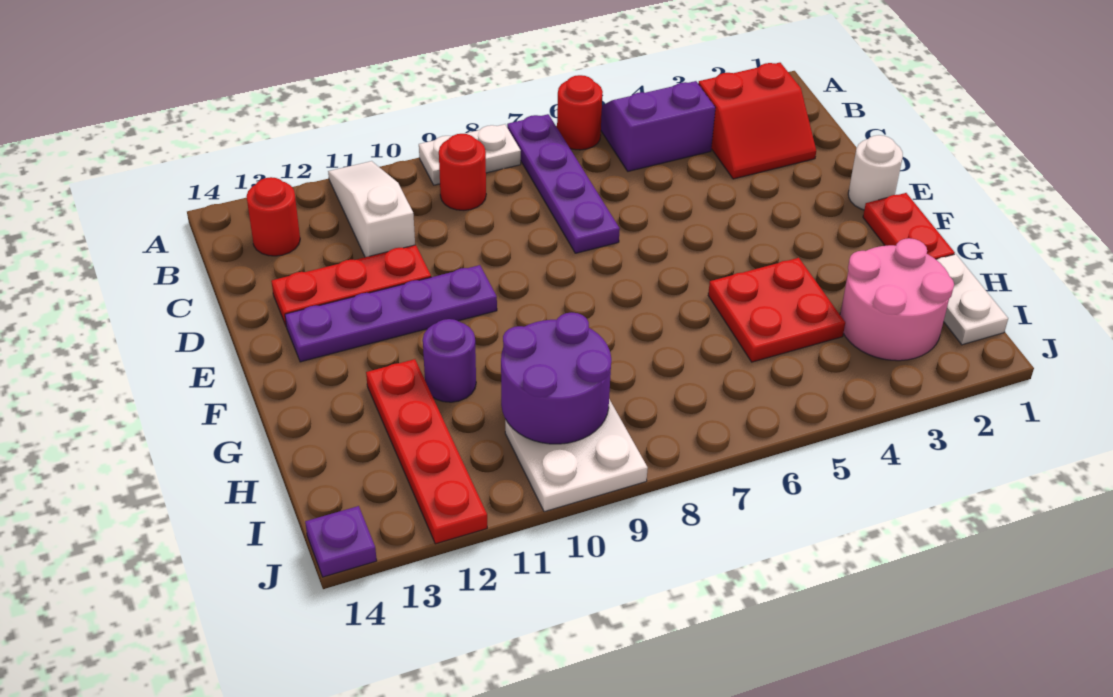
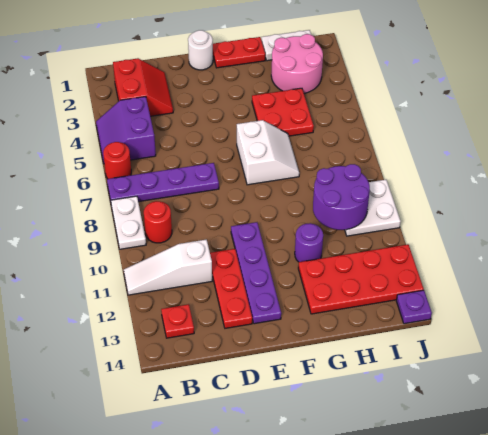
red round brick B13 level 1 -> red plate B13 level 1
none -> white slope F6:G7 level 1 top F
red plate G12:J12 level 1 -> red plate G12:J13 level 1

